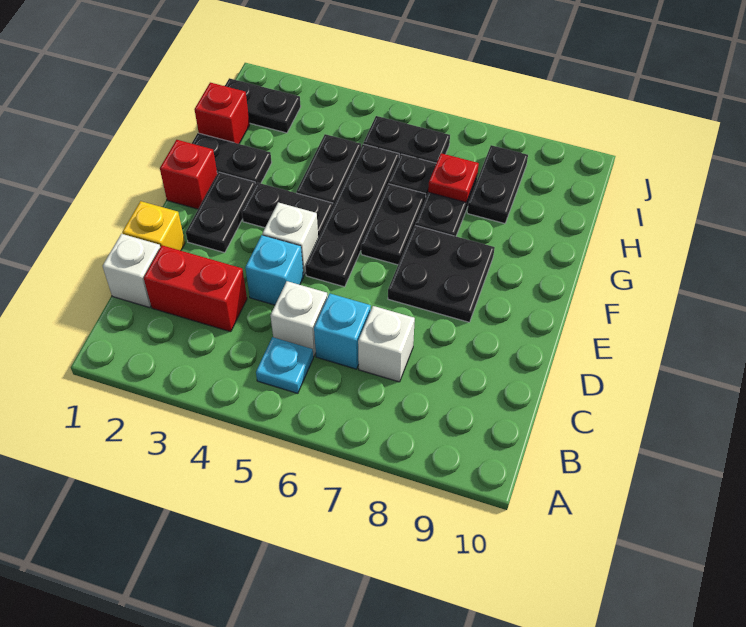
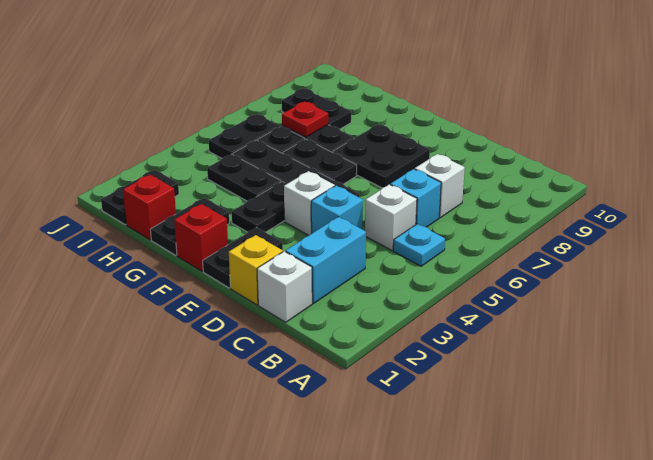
red brick C2:C3 level 1 -> cyan brick C2:C3 level 1
black plate E2:F2 level 1 -> black plate E1:E2 level 1

